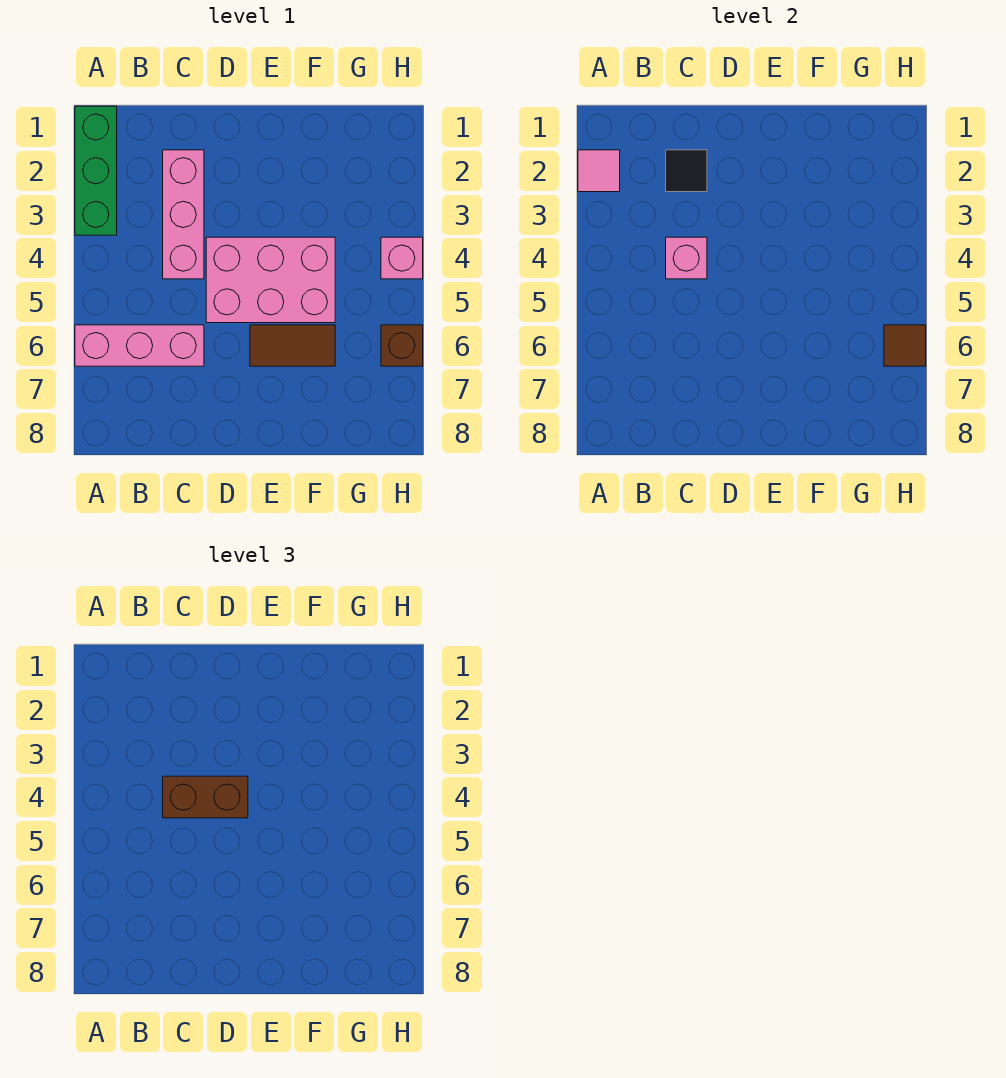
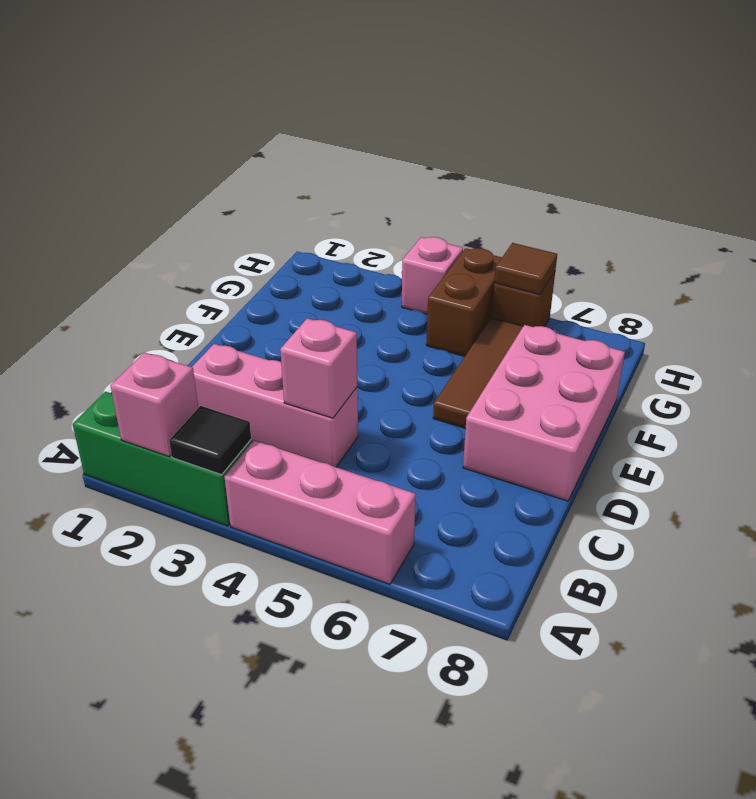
pink tile A2 level 2 -> pink brick A2 level 2
pink brick A6:C6 level 1 -> pink brick A4:A6 level 1
black tile C2 level 2 -> black tile A3 level 2
brown brick C4:D4 level 3 -> brown brick G5:H5 level 1
pink brick D4:F5 level 1 -> pink brick D7:F8 level 1
brown tile E6:F6 level 1 -> brown tile E6:G6 level 1

